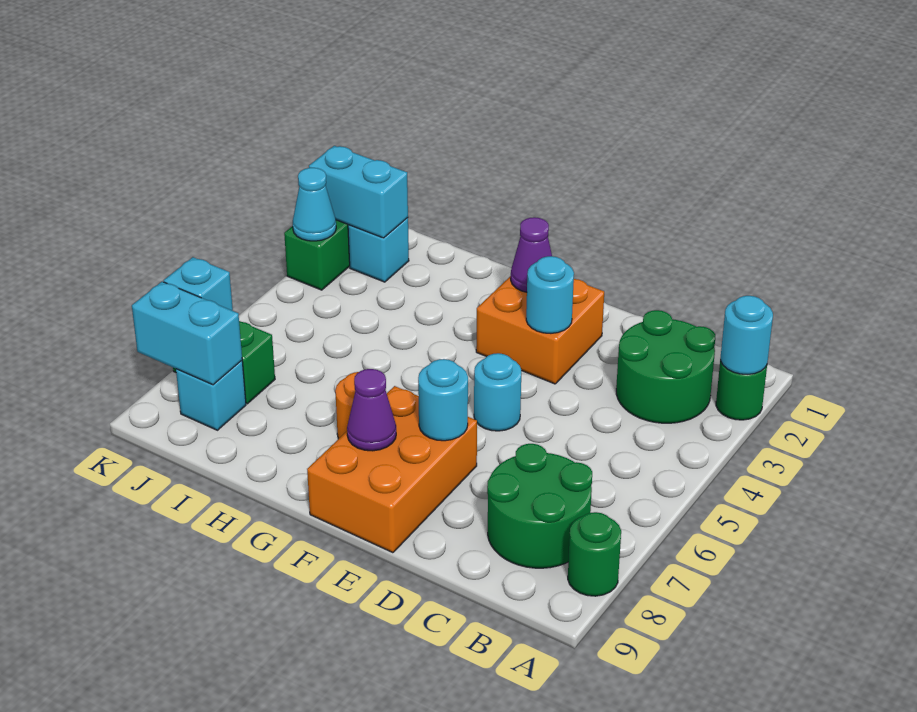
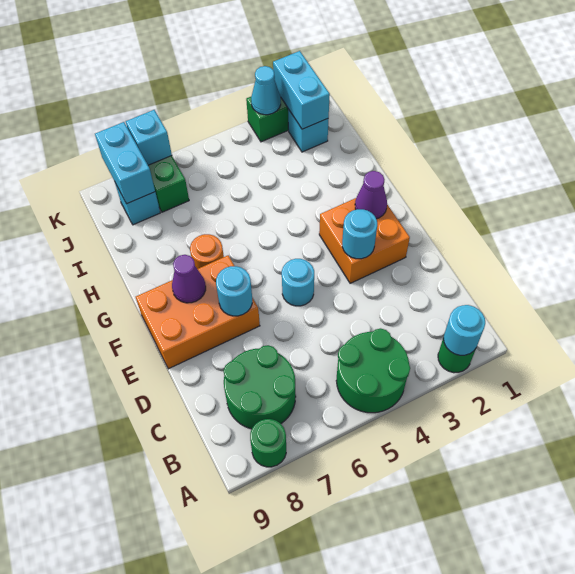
green round brick B2:C3 level 1 -> green round brick A4:B5 level 1

